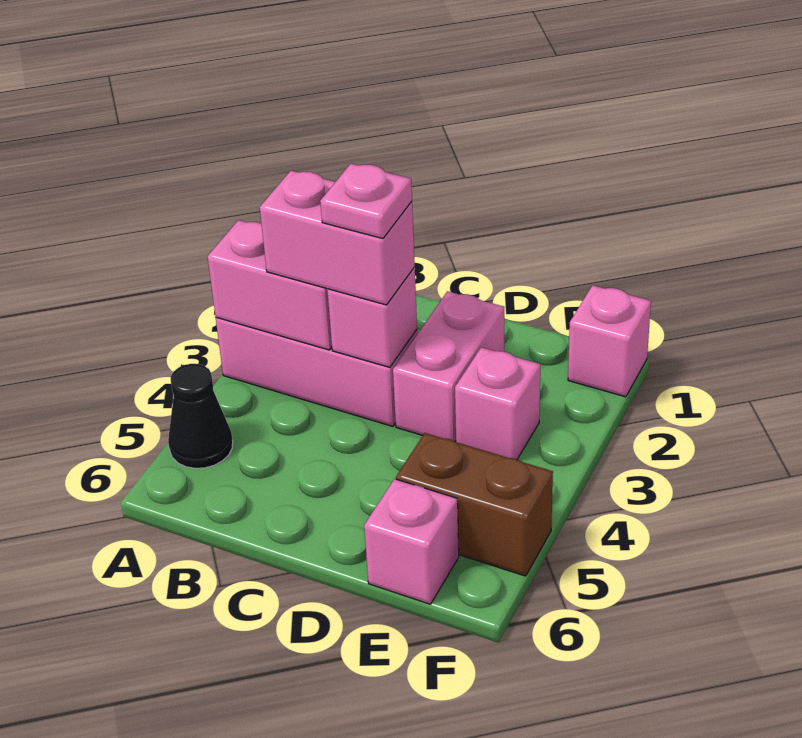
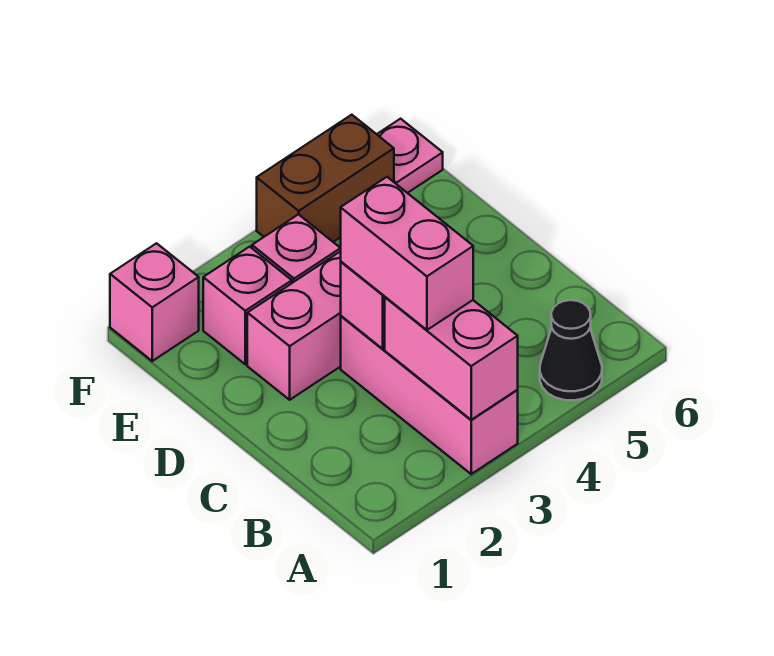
pink plate C3 level 4 -> pink plate F6 level 1
brown brick E5:F5 level 1 -> brown brick F4:F5 level 1
pink brick E6 level 1 -> pink brick E2 level 1

